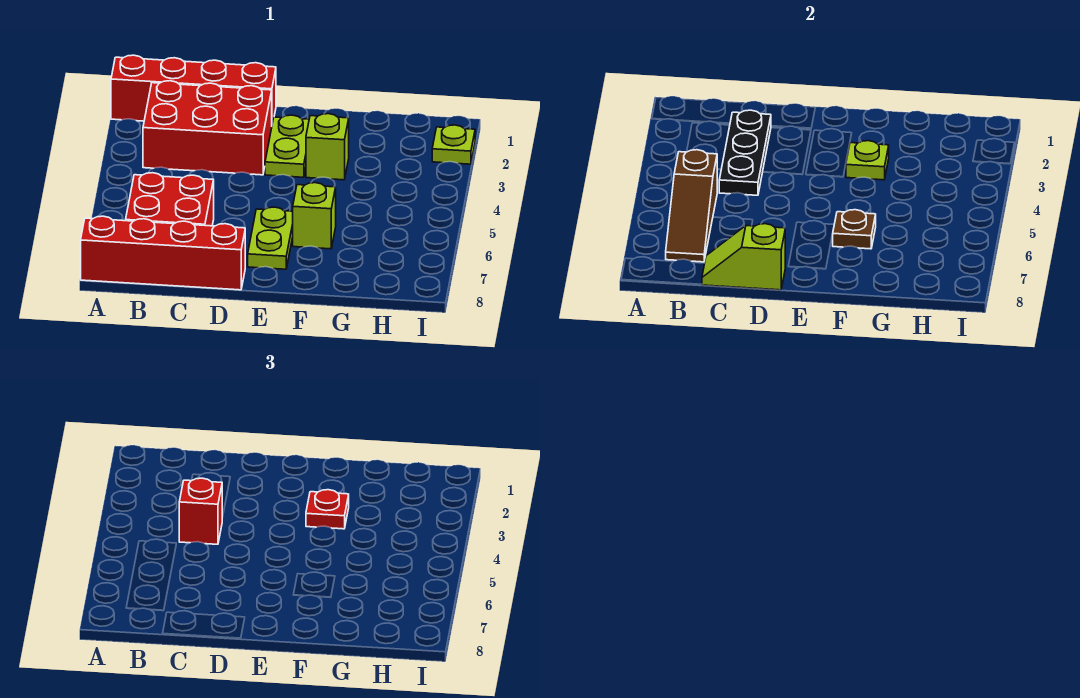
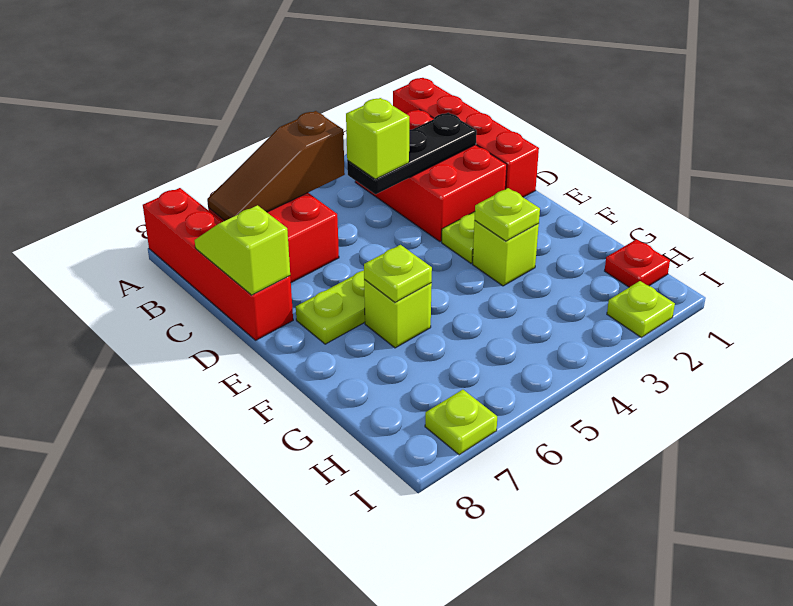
red brick C4 level 3 -> lime brick C4 level 3
red plate F3 level 3 -> red plate H1 level 1
brown plate F6 level 2 -> lime plate F6 level 2
none -> lime plate I7 level 1

